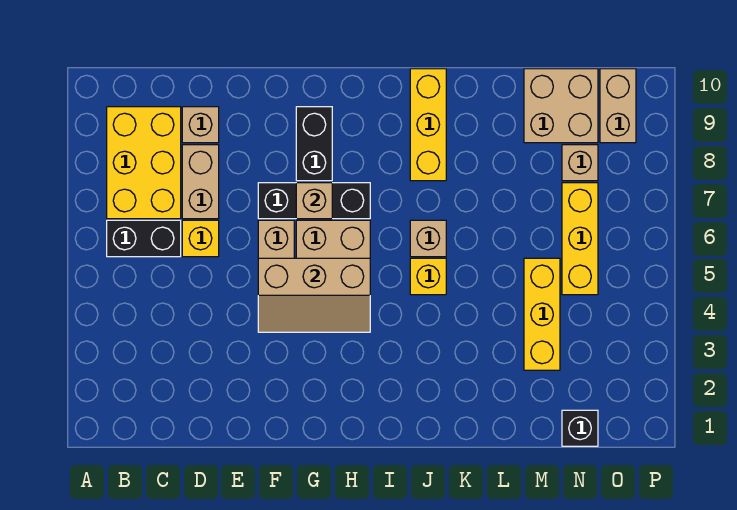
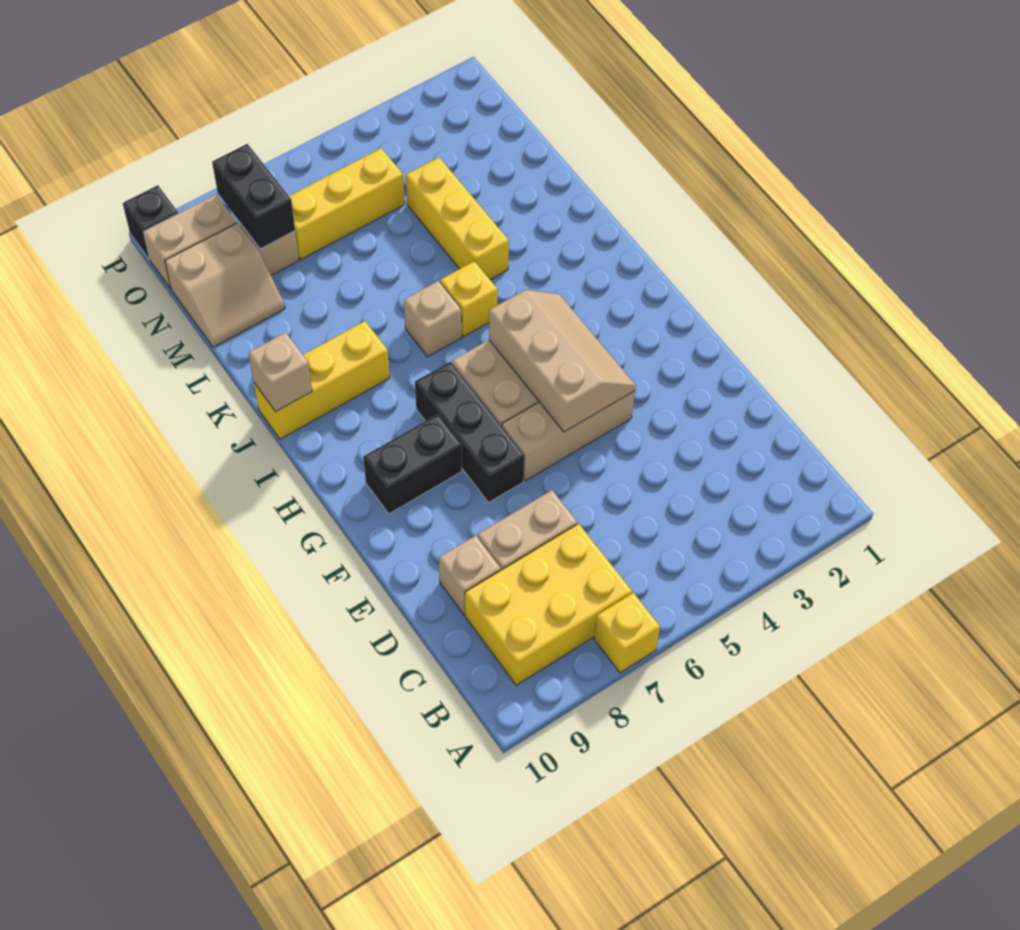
black brick B6:C6 level 1 -> black brick N8:O8 level 2
yellow brick D6 level 1 -> yellow brick A7 level 1
tan brick G7 level 2 -> tan brick J10 level 2
yellow brick M3:M5 level 1 -> yellow brick K4:M4 level 1
tan brick M9:N10 level 1 -> tan slope M9:N10 level 1 top N
black brick N1 level 1 -> black brick P10 level 1

